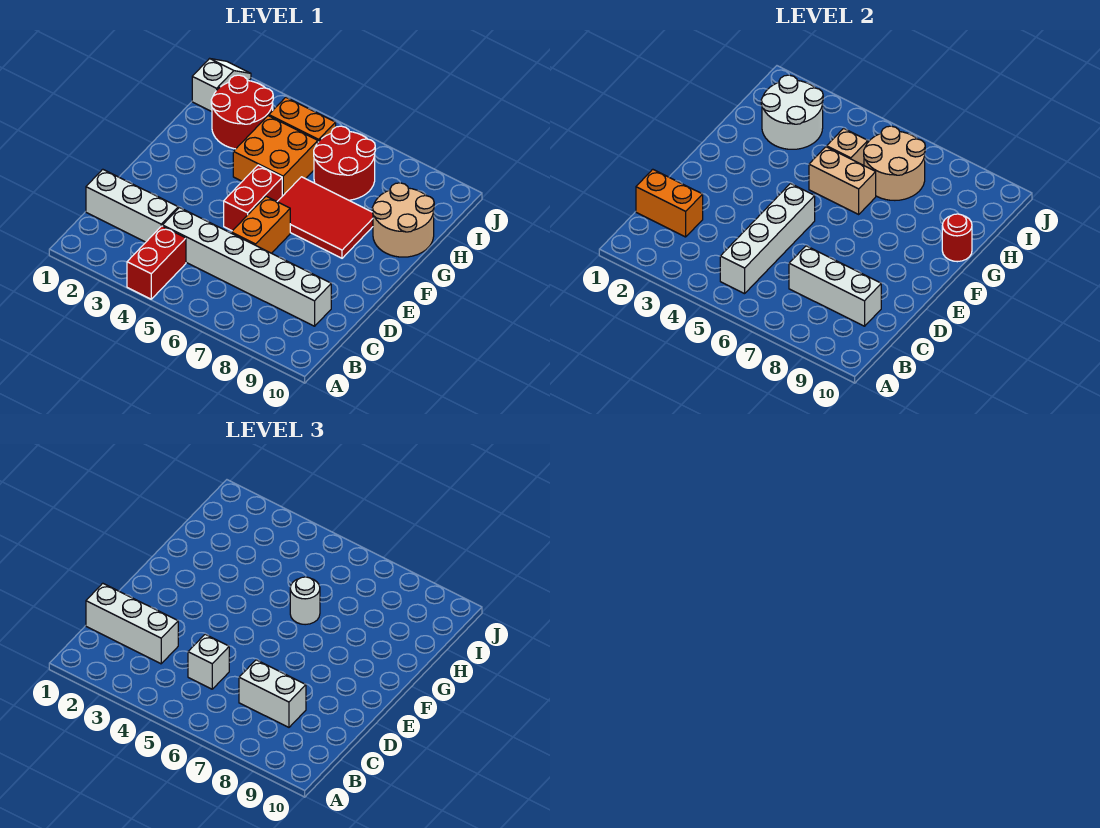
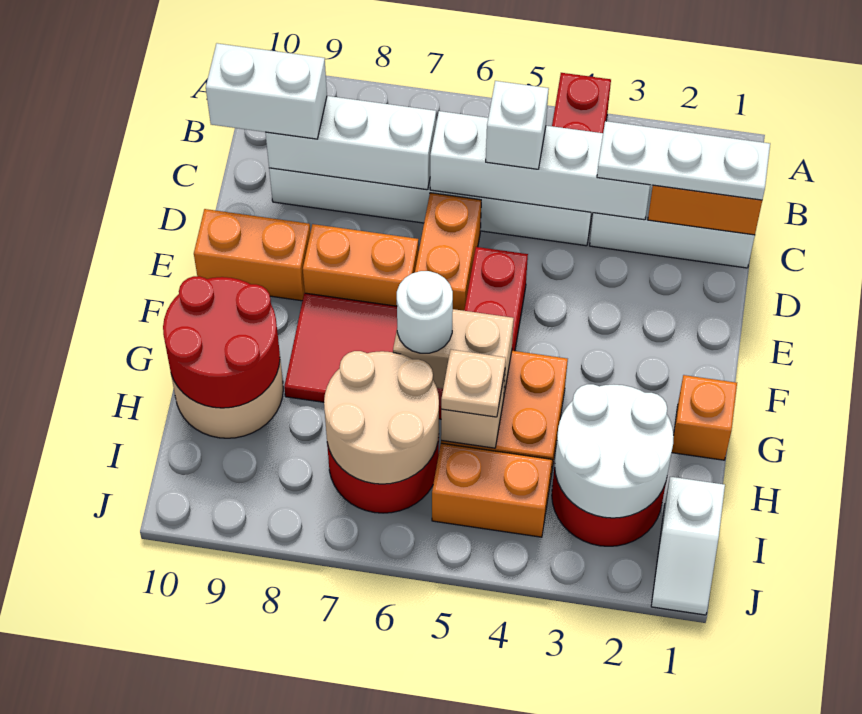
white brick B5:E5 level 2 -> white brick C3:C6 level 2
white brick C1:C3 level 3 -> white plate C1:C3 level 3
white brick C7:C8 level 3 -> white brick C9:C10 level 3
none -> orange brick E7:E8 level 1
none -> orange brick E9:E10 level 1
none -> orange brick G1 level 1
red round brick G10 level 2 -> red round brick G9:H10 level 2
none -> tan plate H5 level 3

